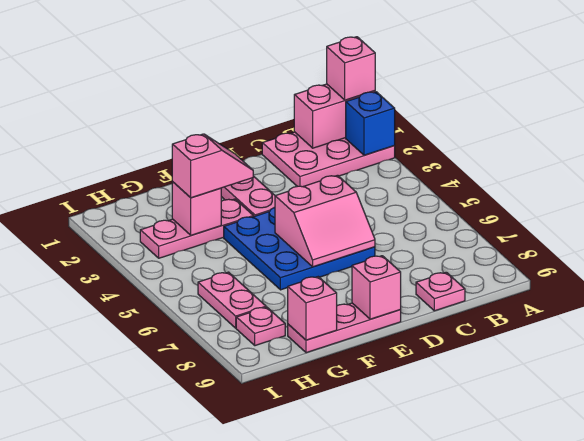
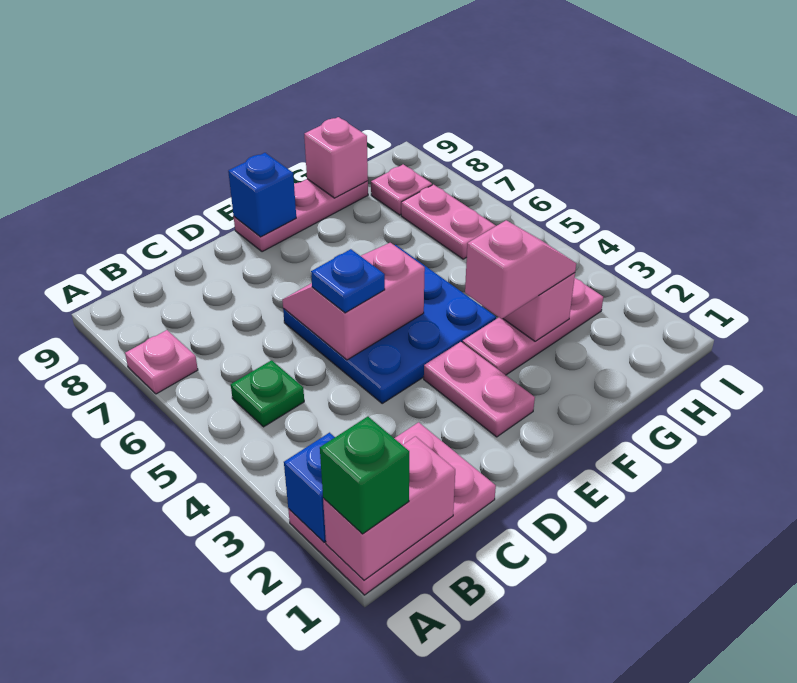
pink brick A1 level 3 -> green brick A1 level 3
none -> green plate B5 level 1
pink plate C9 level 1 -> pink plate A7 level 1
none -> blue plate D5 level 3
pink brick E9 level 2 -> blue brick E9 level 2
pink slope F3:G3 level 3 top G -> pink slope F3:G3 level 3 top F

